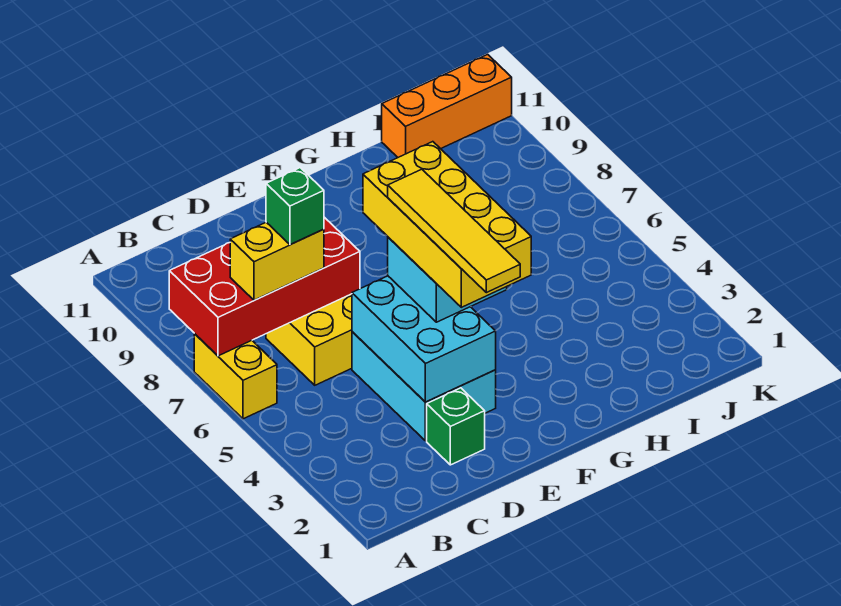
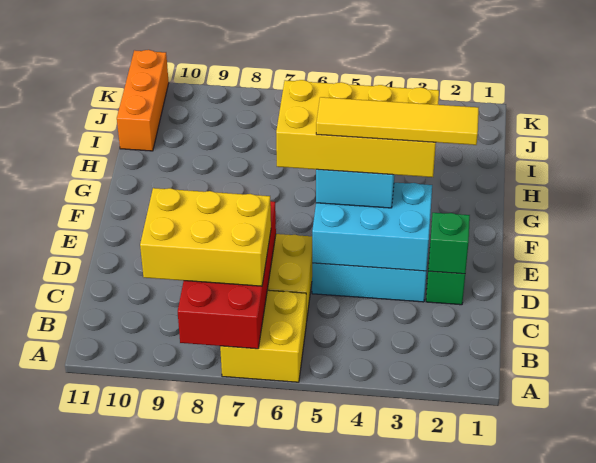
yellow brick A6:A7 level 1 -> yellow brick A6:B7 level 1
yellow brick B7:C7 level 3 -> yellow brick B7:C9 level 3
green brick C7 level 4 -> green brick D2 level 2

